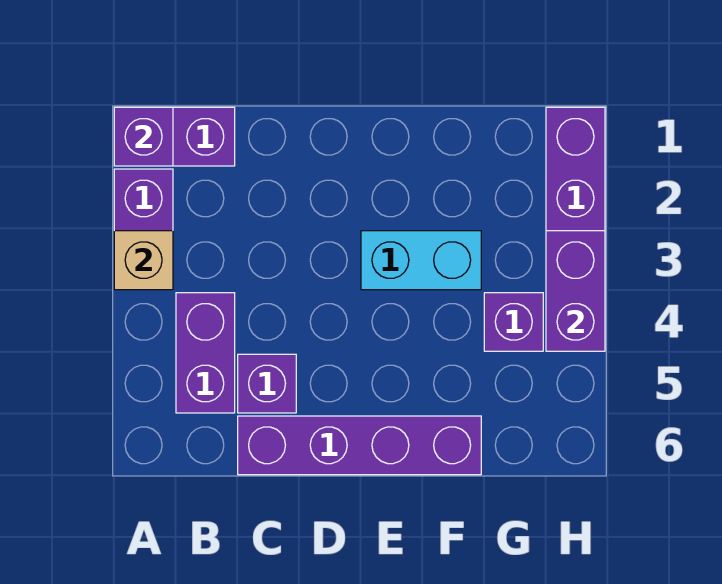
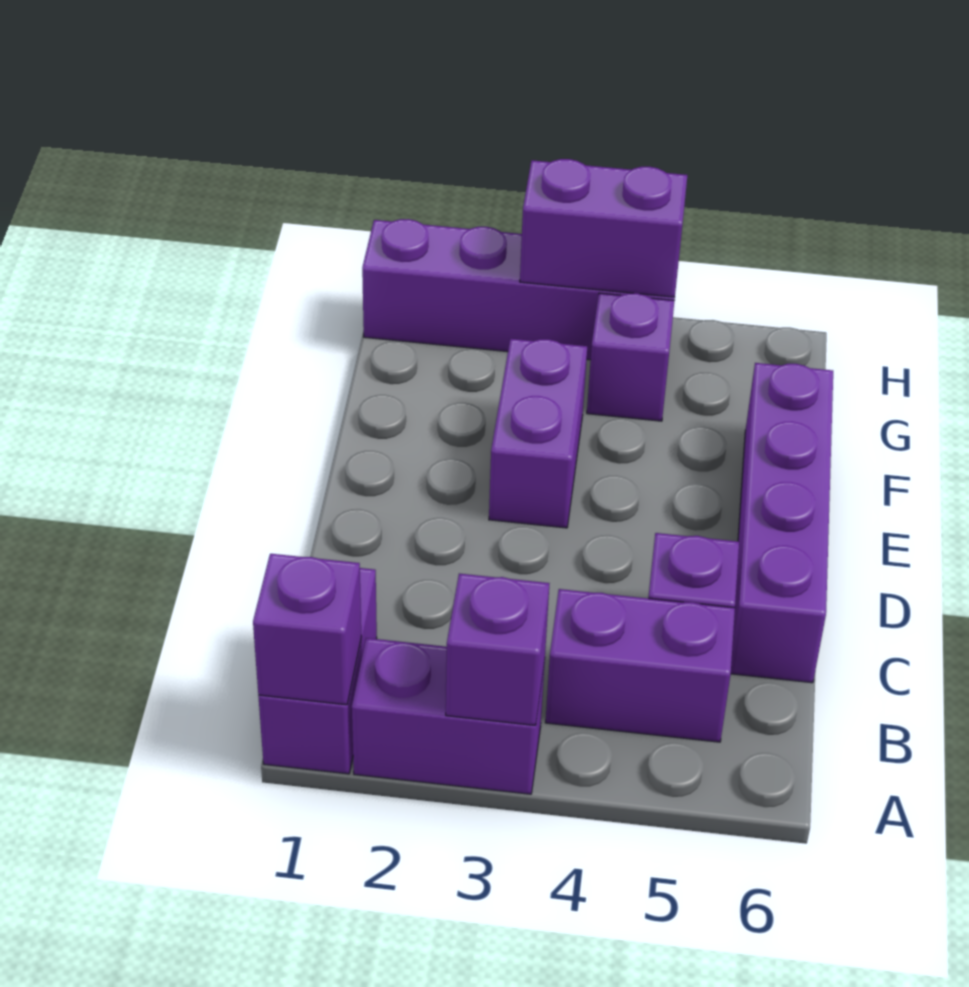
tan brick A3 level 2 -> purple brick A3 level 2
cyan brick E3:F3 level 1 -> purple brick E3:F3 level 1

